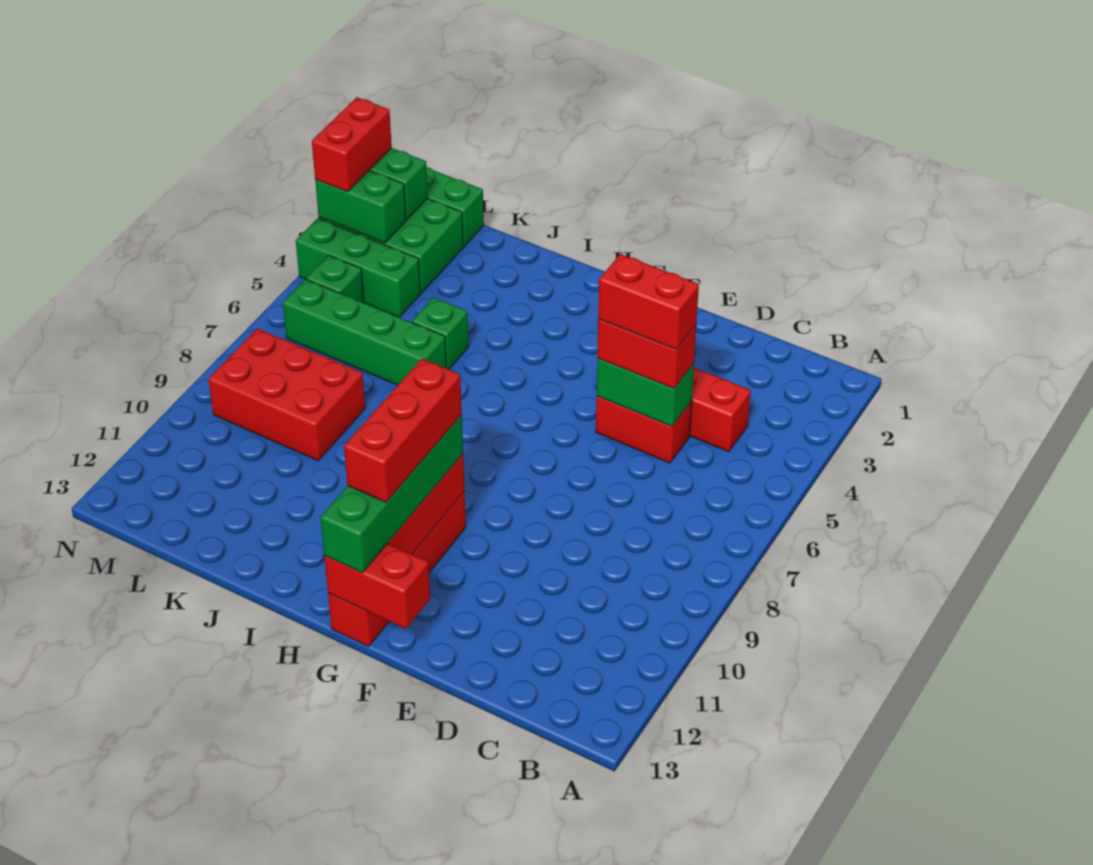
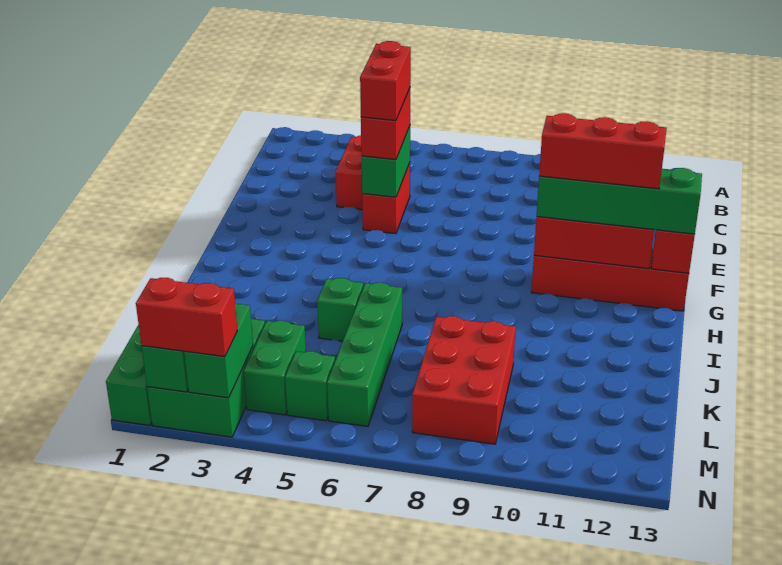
green brick L4:N4 level 1 -> green brick L4:M4 level 1

